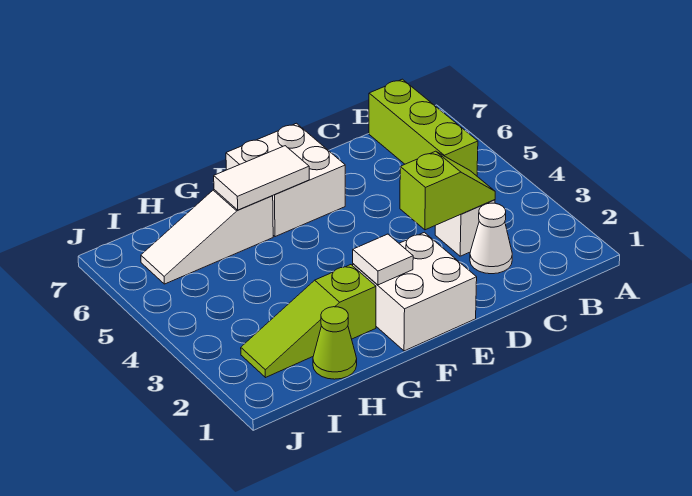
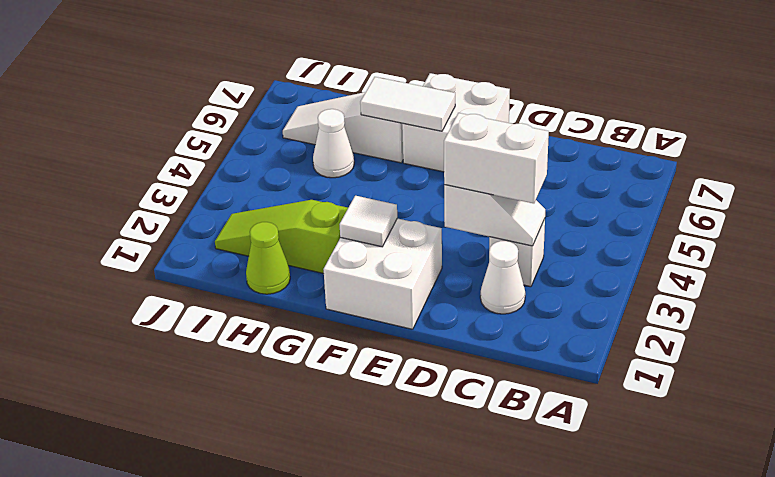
lime brick B5:B7 level 1 -> none
lime slope C3:D3 level 2 top D -> white slope C3:D3 level 2 top D
none -> white brick C3:D3 level 3
none -> white cone H5 level 1

